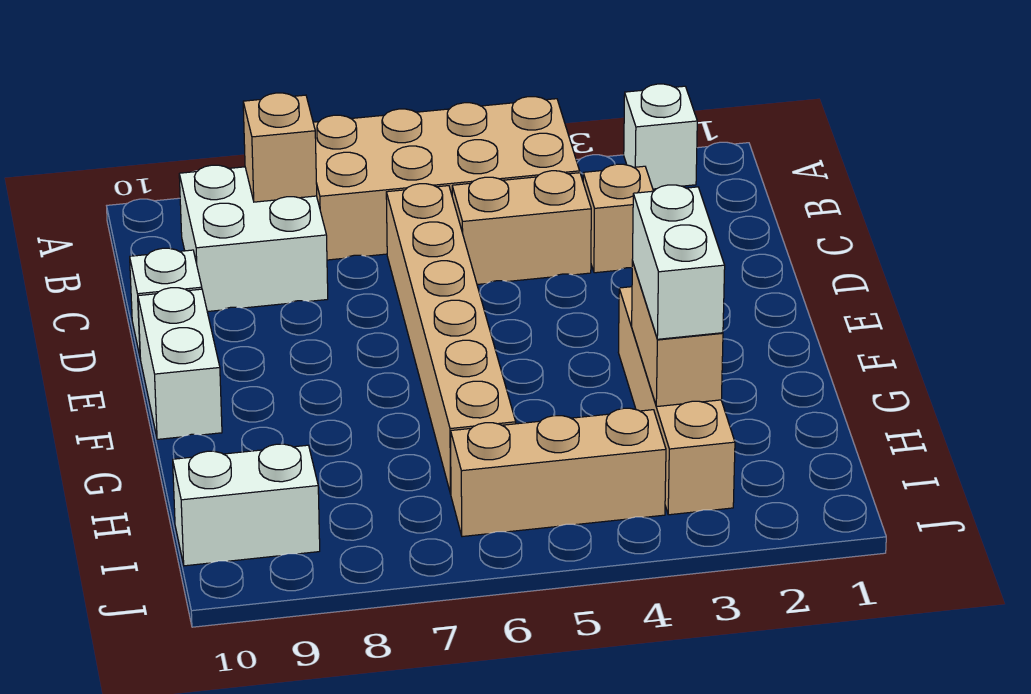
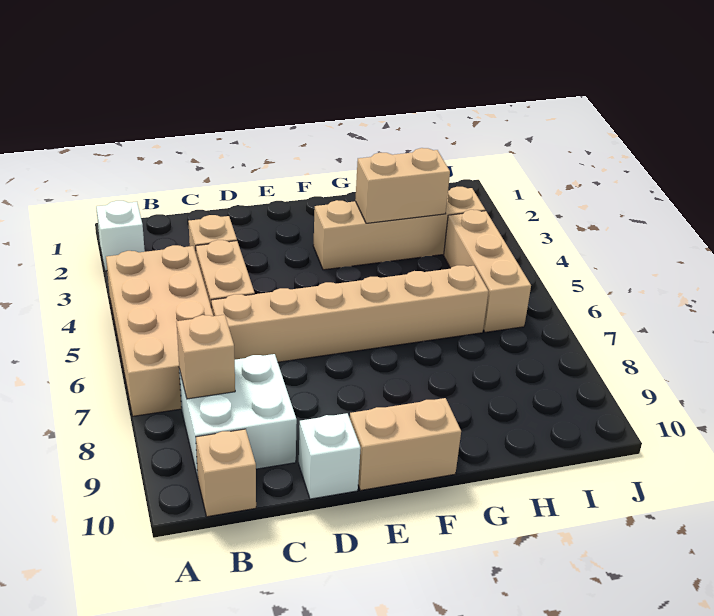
none -> tan brick B10 level 1
white brick E10:F10 level 1 -> tan brick E10:F10 level 1
white brick G3:H3 level 3 -> none
white brick I9:I10 level 1 -> none

